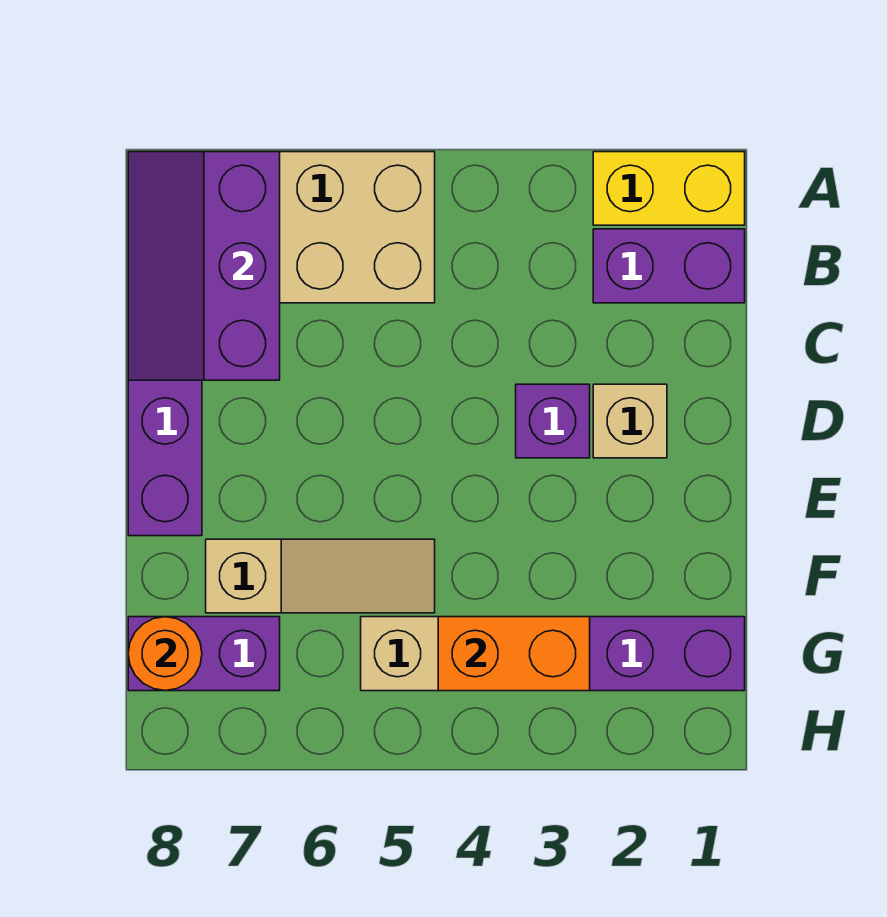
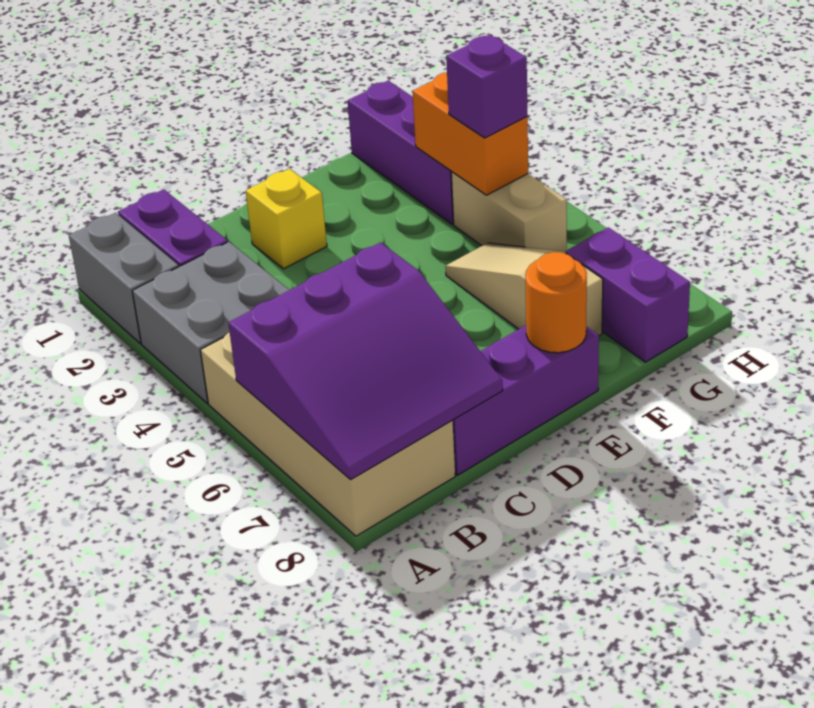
yellow brick A1:A2 level 1 -> grey brick A1:A2 level 1
none -> grey brick A3:B4 level 1
purple slope A7:C8 level 2 top 7 -> purple slope A6:C8 level 2 top 6
tan brick D2 level 1 -> yellow brick D2 level 1
purple brick D3 level 1 -> purple brick G4 level 3
orange round brick G8 level 2 -> orange round brick E8 level 2

